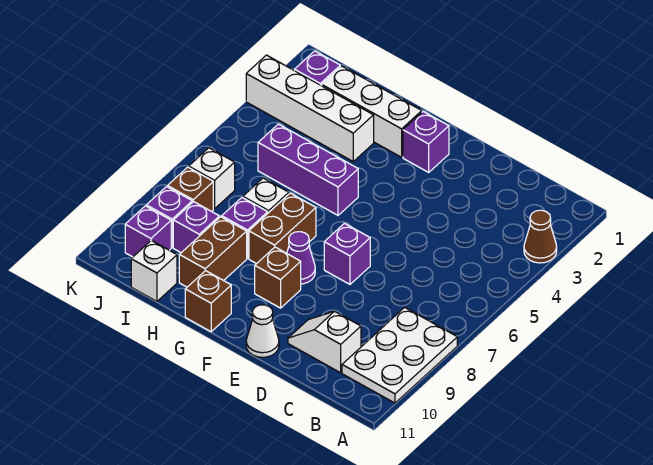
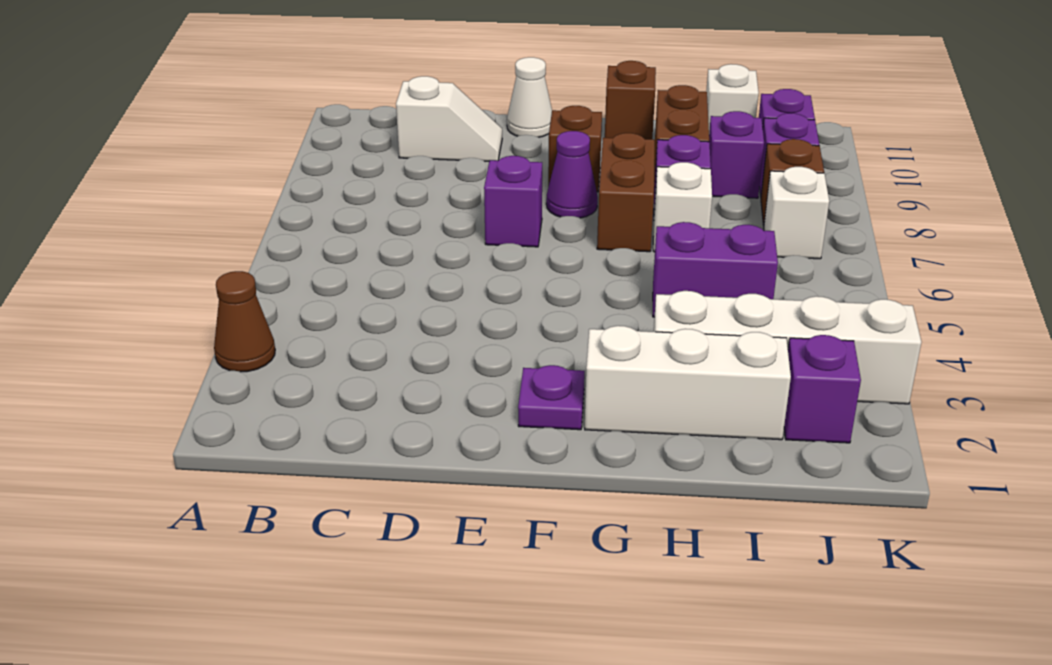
white plate A8:B10 level 1 -> none
purple brick F2 level 1 -> purple plate F2 level 1
purple brick G5:I5 level 1 -> purple brick H5:I5 level 1

